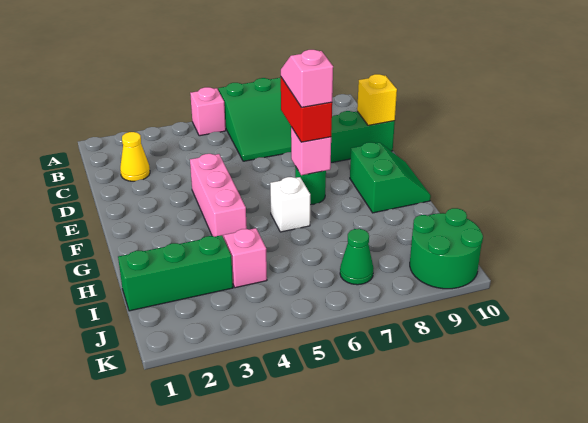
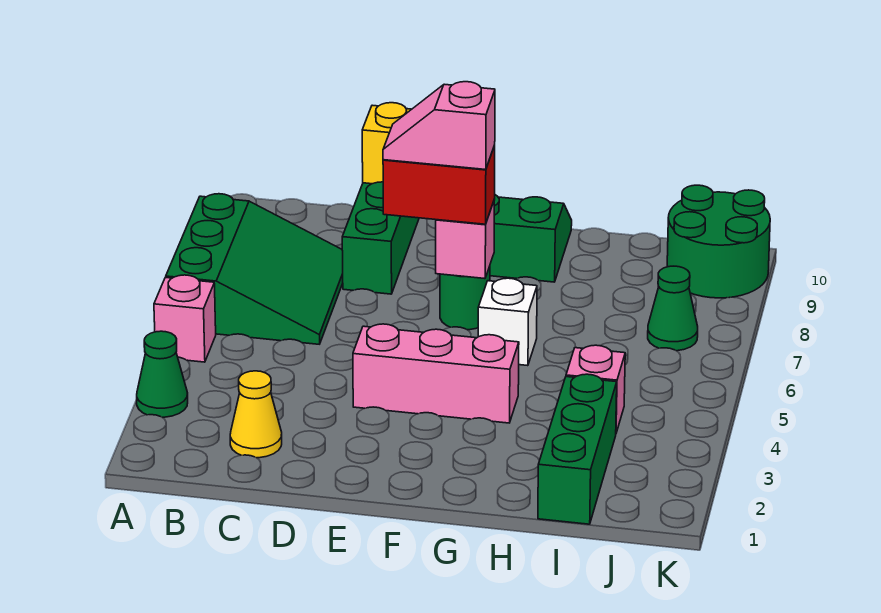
none -> green cone A3 level 1

